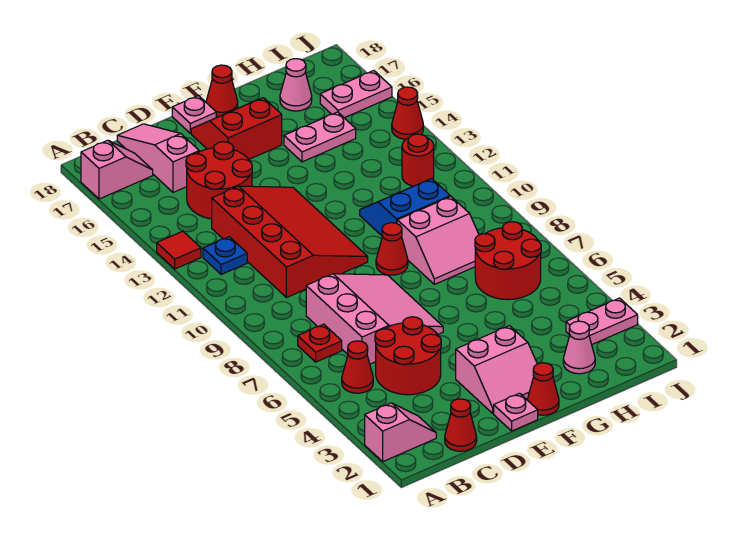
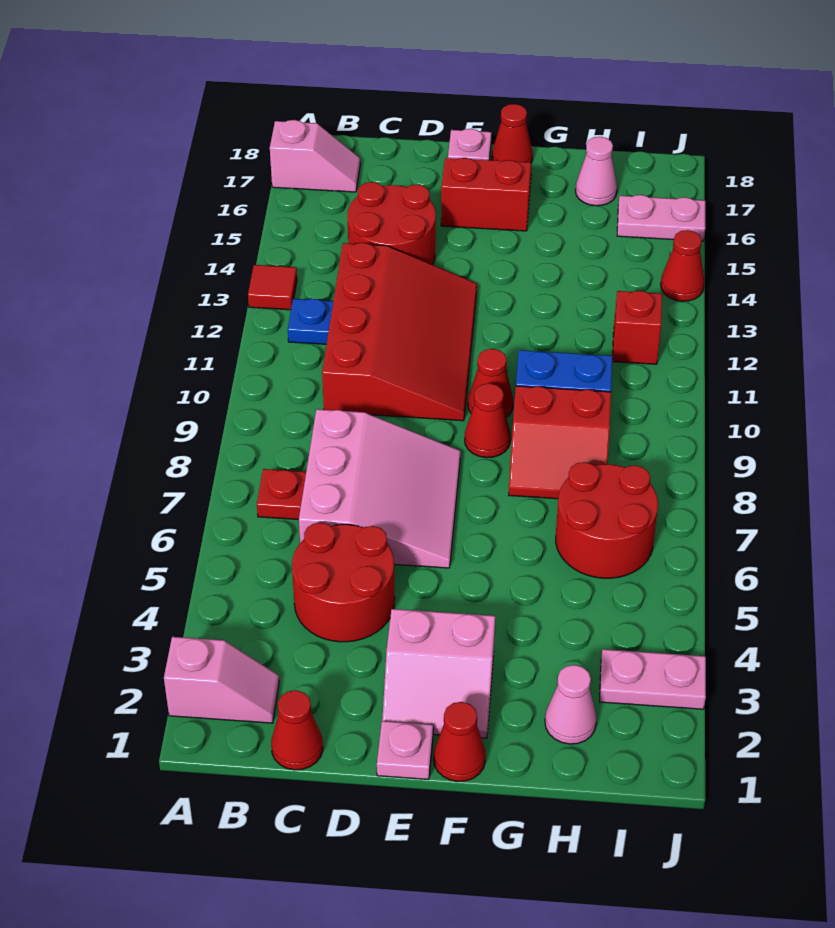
red cone B5 level 1 -> red cone F10 level 1
pink slope C16:C18 level 1 top 16 -> none
pink slope G8:H9 level 1 top 9 -> red slope G8:H9 level 1 top 9
pink plate G15:H15 level 1 -> none
red round brick I12 level 1 -> red brick I12 level 1

